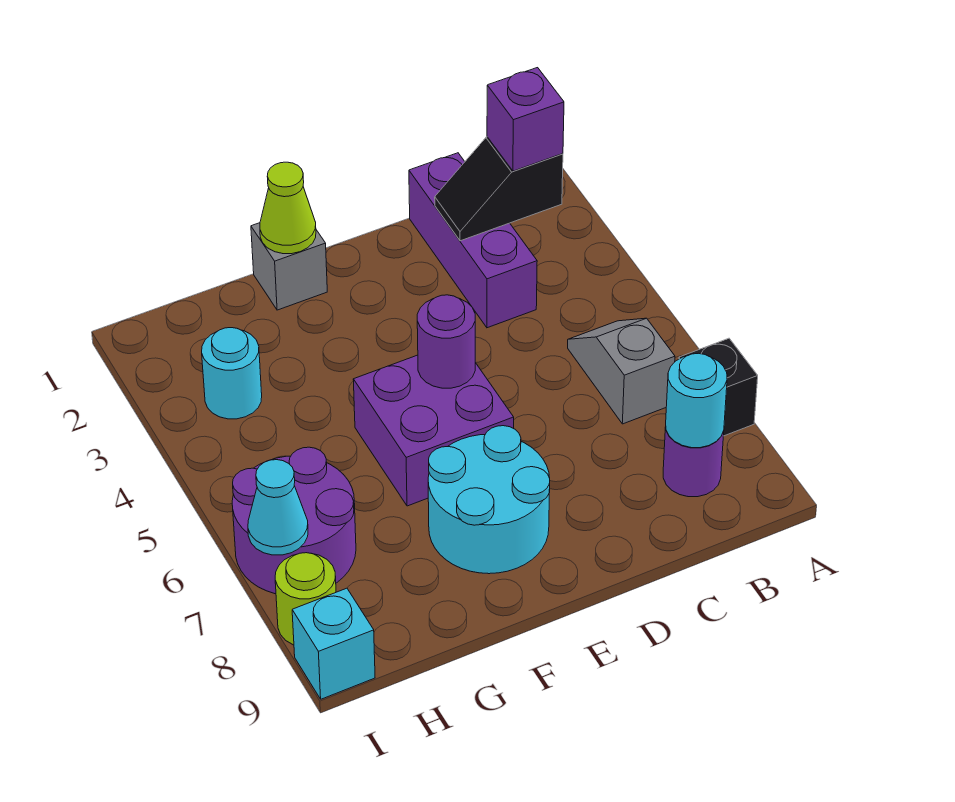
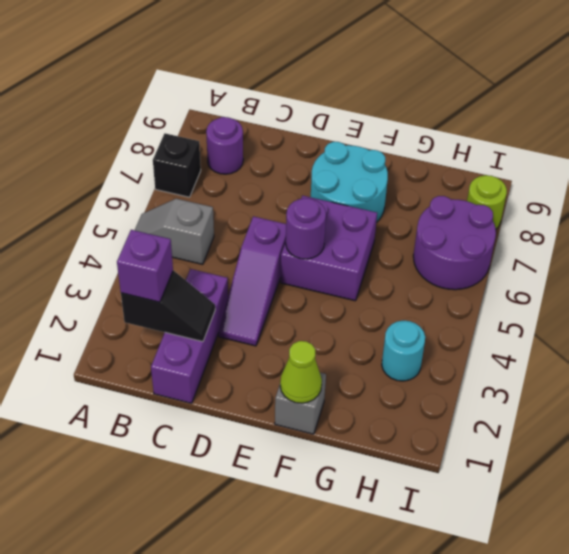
grey slope B5:B6 level 1 top 6 -> grey slope A5:B5 level 1 top B
cyan round brick B8 level 2 -> none
none -> purple slope D3:D5 level 1 top 5
cyan cone I7 level 2 -> none
cyan brick I9 level 1 -> none

